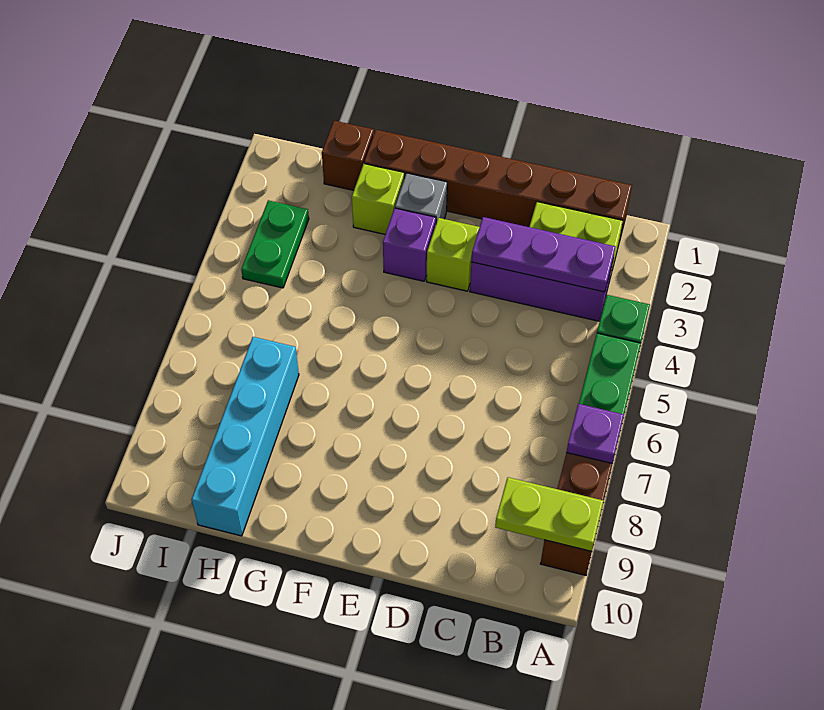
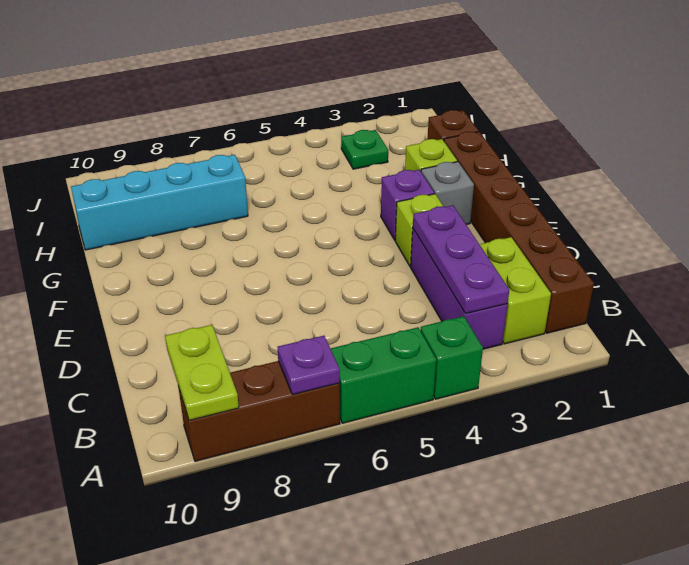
green plate I3:I4 level 1 -> green plate I3 level 1

